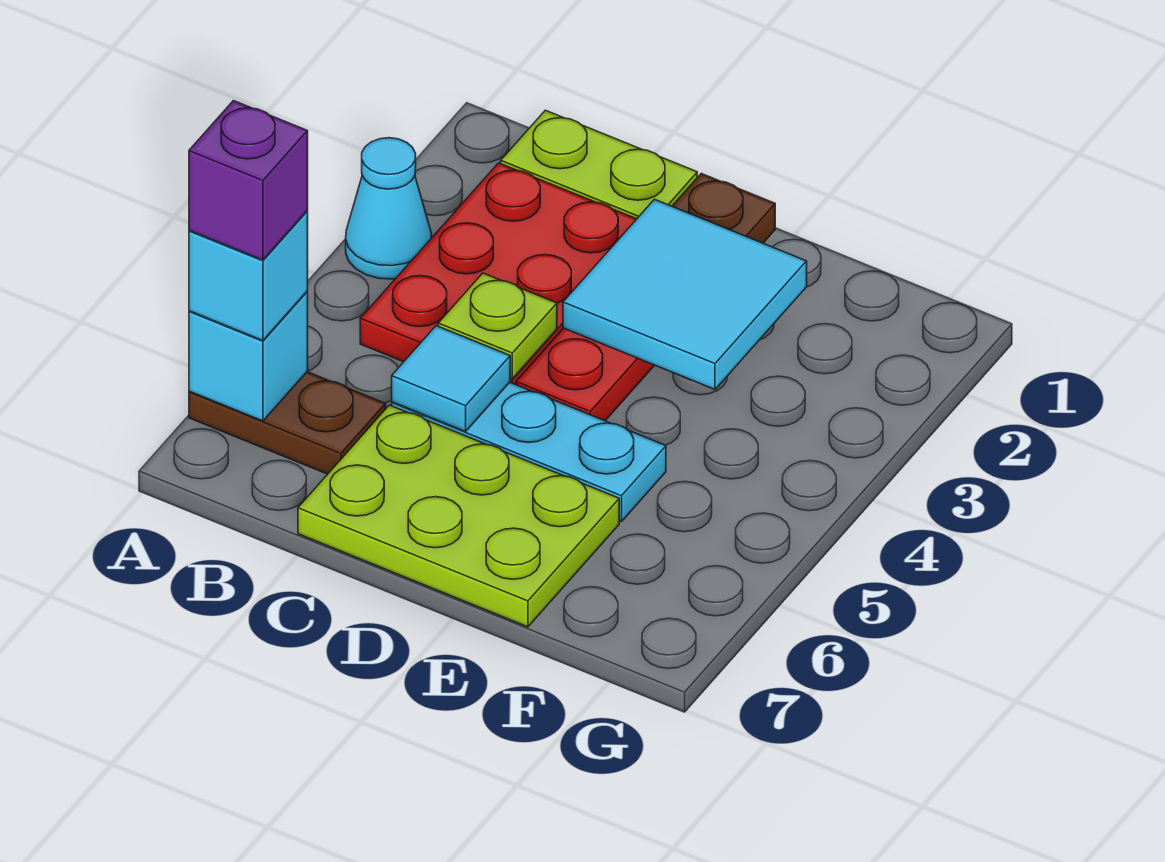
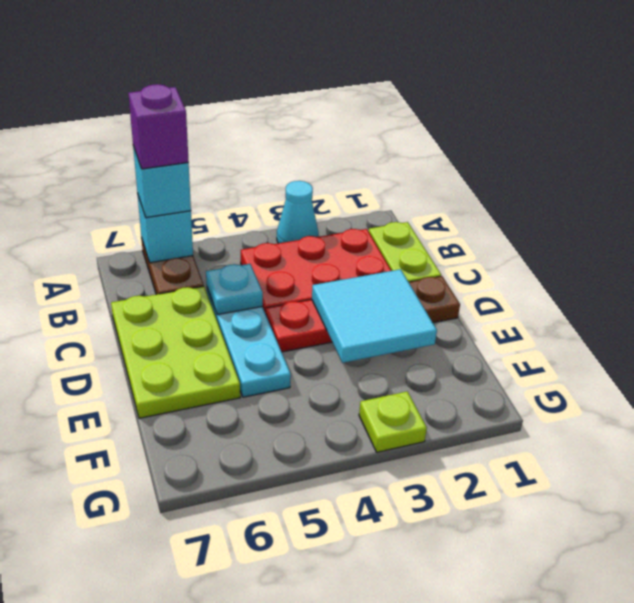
lime plate C4 level 2 -> lime plate G3 level 1
cyan tile C5 level 2 -> cyan plate C5 level 2

